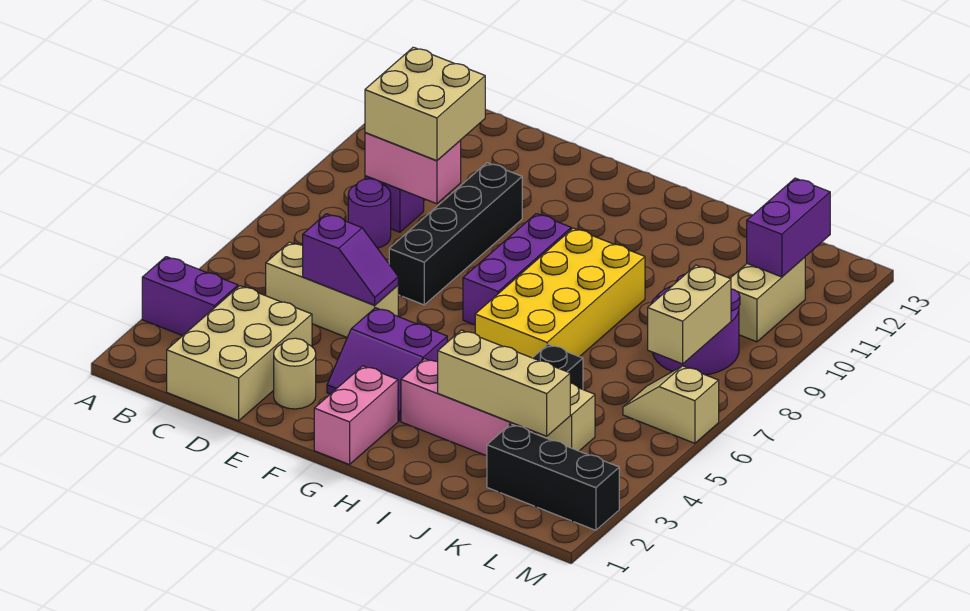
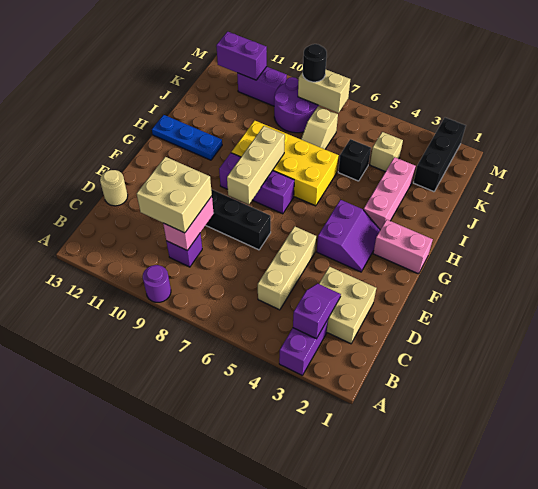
tan brick C1:D3 level 1 -> tan brick C2:D3 level 1
purple round brick C8 level 1 -> purple round brick A9 level 1
purple slope D5:E5 level 2 top D -> purple slope B3:C3 level 2 top B
tan round brick E2 level 1 -> tan round brick D13 level 1
none -> blue plate H11:H13 level 1
tan brick I3:K3 level 2 -> tan brick F8:H8 level 2
tan slope L6:M6 level 1 top M -> tan slope J7:K7 level 1 top K
none -> black round brick L8 level 3
tan brick L10:L11 level 1 -> purple brick L10:L11 level 1

